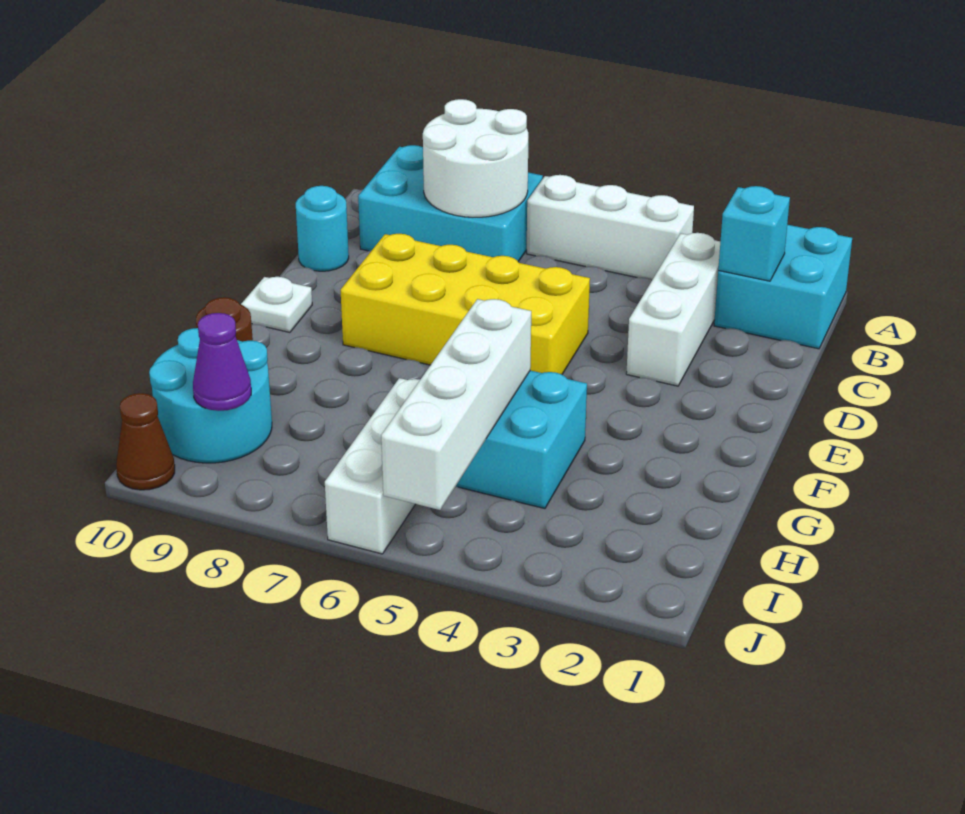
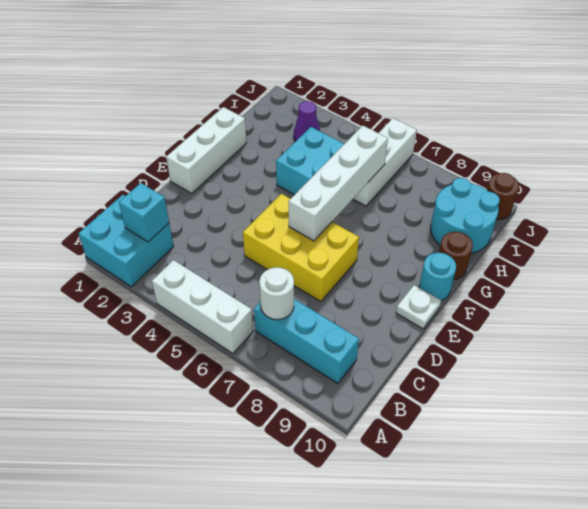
cyan brick A7:B9 level 1 -> cyan brick B7:B9 level 1
white round brick A7:B8 level 2 -> white round brick B7 level 2
white brick B3:D3 level 1 -> white brick E1:G1 level 1
cyan round brick C10 level 1 -> cyan round brick F10 level 1
yellow brick D5:E8 level 1 -> yellow brick D5:E7 level 1
white brick G5:J5 level 2 -> white brick E6:H6 level 2
purple cone I9 level 2 -> purple cone I3 level 1
brown cone J10 level 1 -> brown round brick J10 level 1

